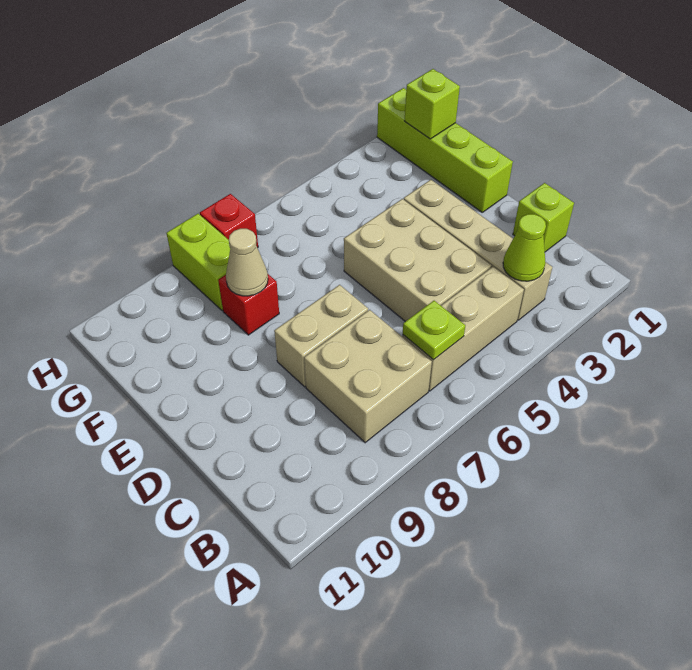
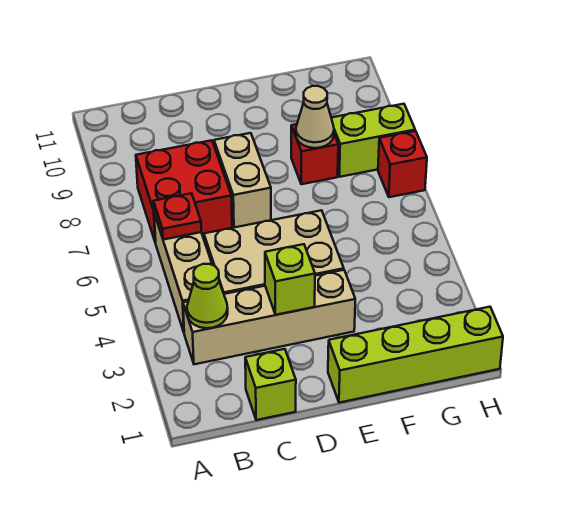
lime plate B6 level 2 -> red plate B6 level 2
tan brick B7:C8 level 1 -> red brick B7:C8 level 1
lime brick G1 level 2 -> lime brick D3 level 2

